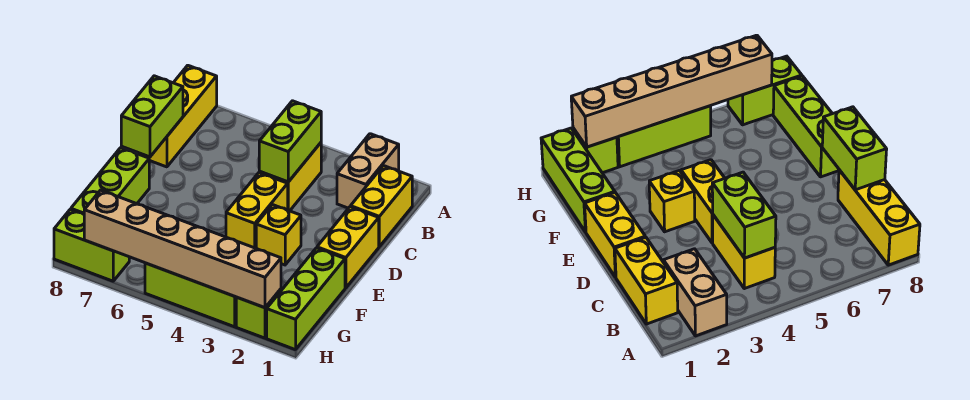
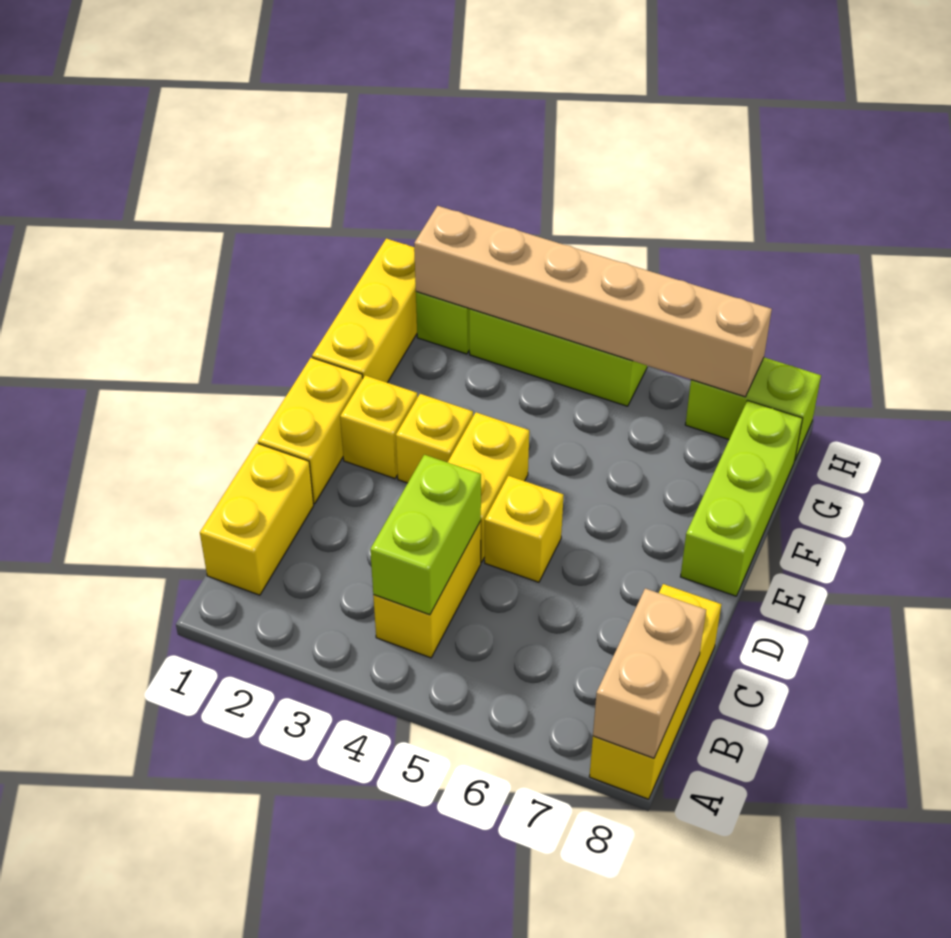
tan brick A2:B2 level 1 -> tan brick A8:B8 level 2
lime brick C8:D8 level 2 -> none
none -> yellow brick D5 level 1
none -> yellow brick E2 level 1
lime brick F1:H1 level 1 -> yellow brick F1:H1 level 1

